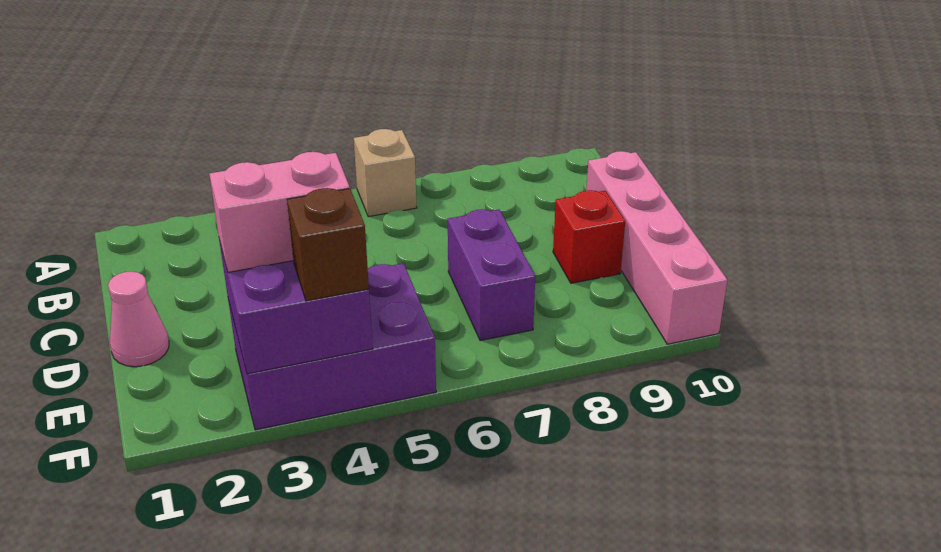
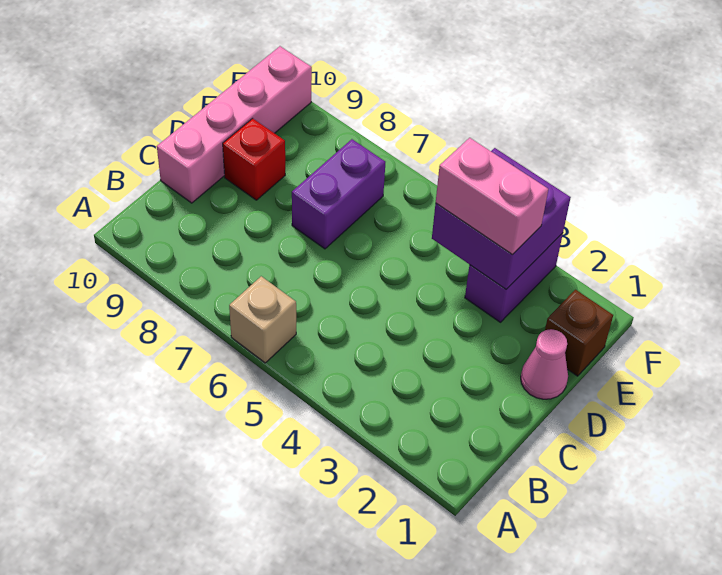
purple brick E3:F5 level 1 -> purple brick E3:F3 level 1
brown brick F4 level 3 -> brown brick E1 level 1

